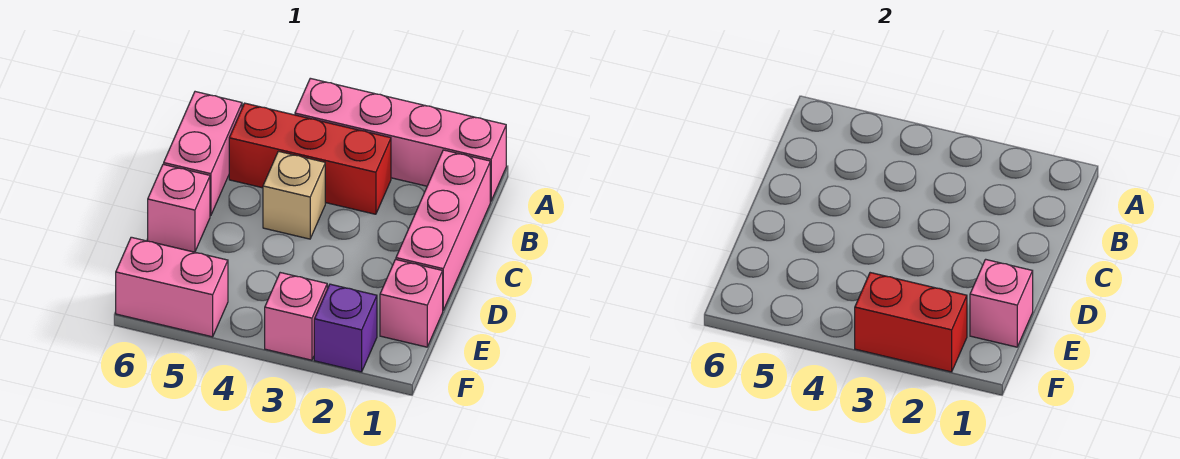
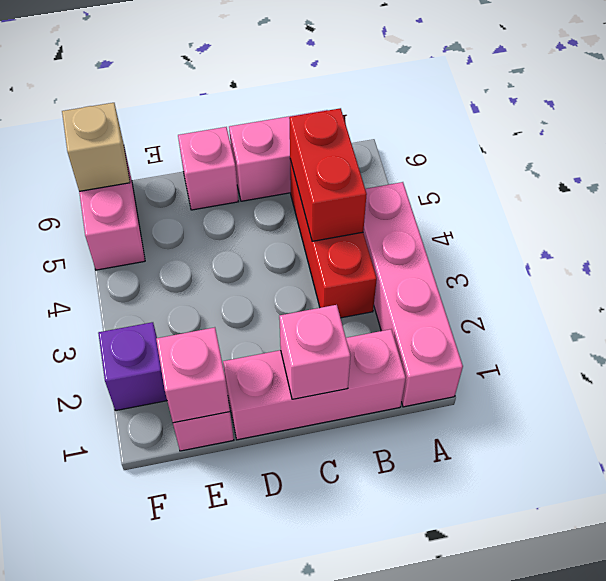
tan brick C4 level 1 -> tan brick F6 level 2
red brick F2:F3 level 2 -> red brick B4:B5 level 2
pink brick F3 level 1 -> pink brick C1 level 2

